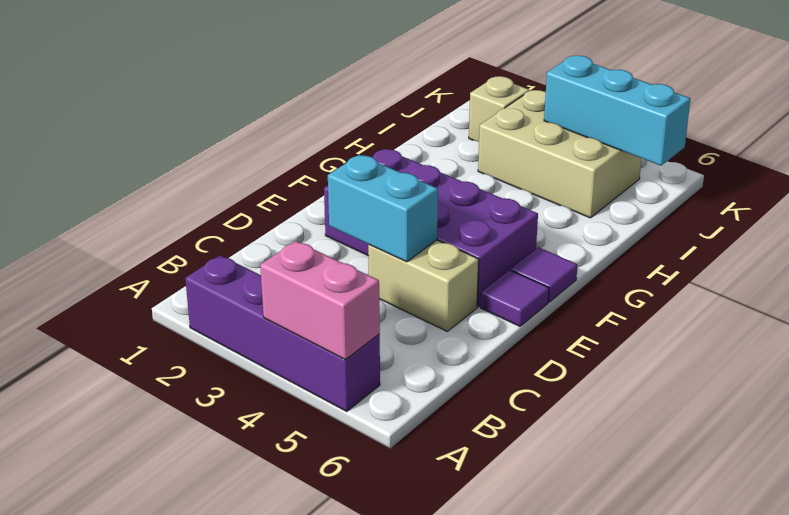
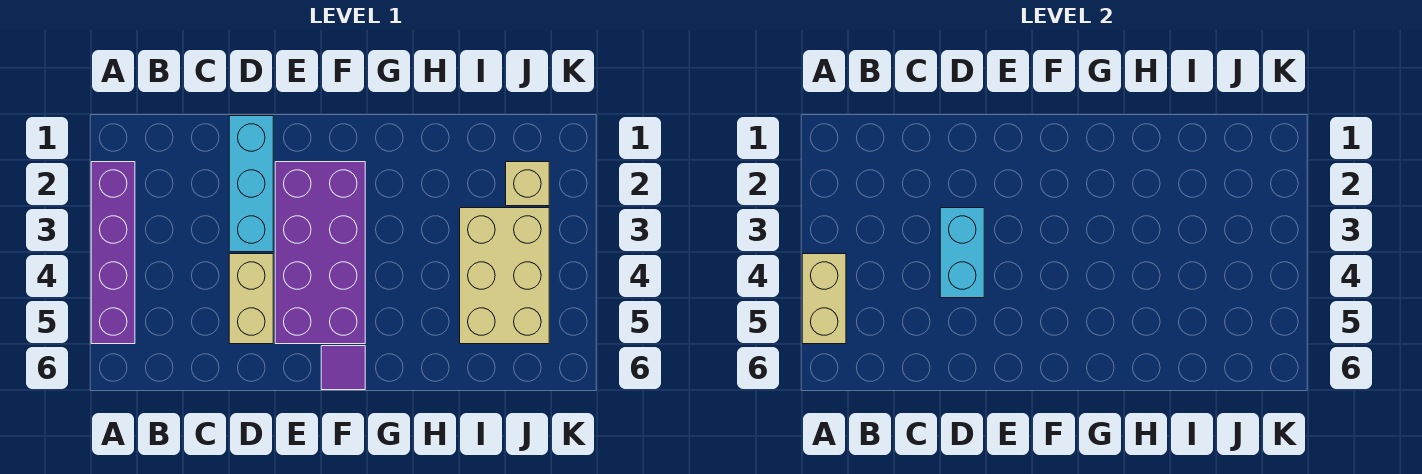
pink brick A4:A5 level 2 -> tan brick A4:A5 level 2
purple tile E6 level 1 -> none
cyan brick J4:J6 level 2 -> cyan brick D1:D3 level 1

